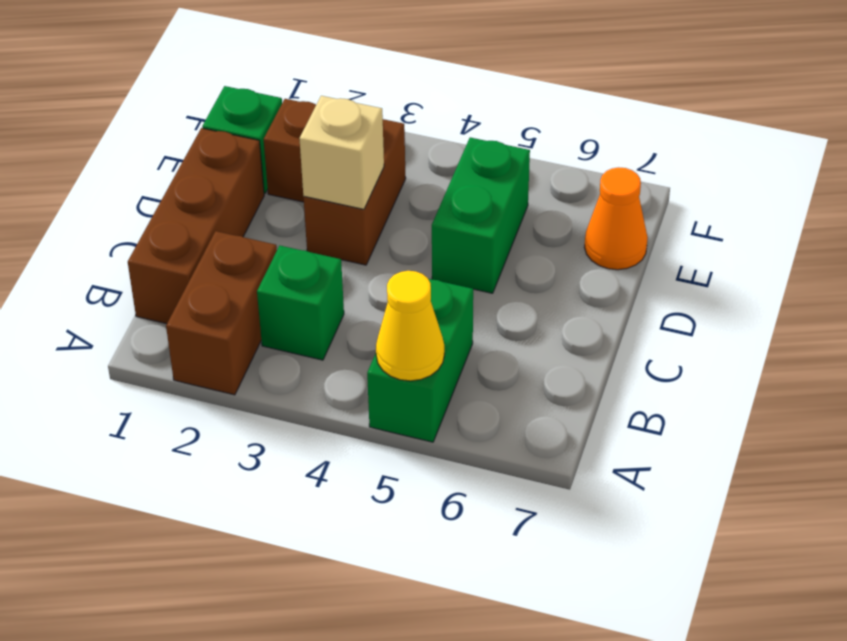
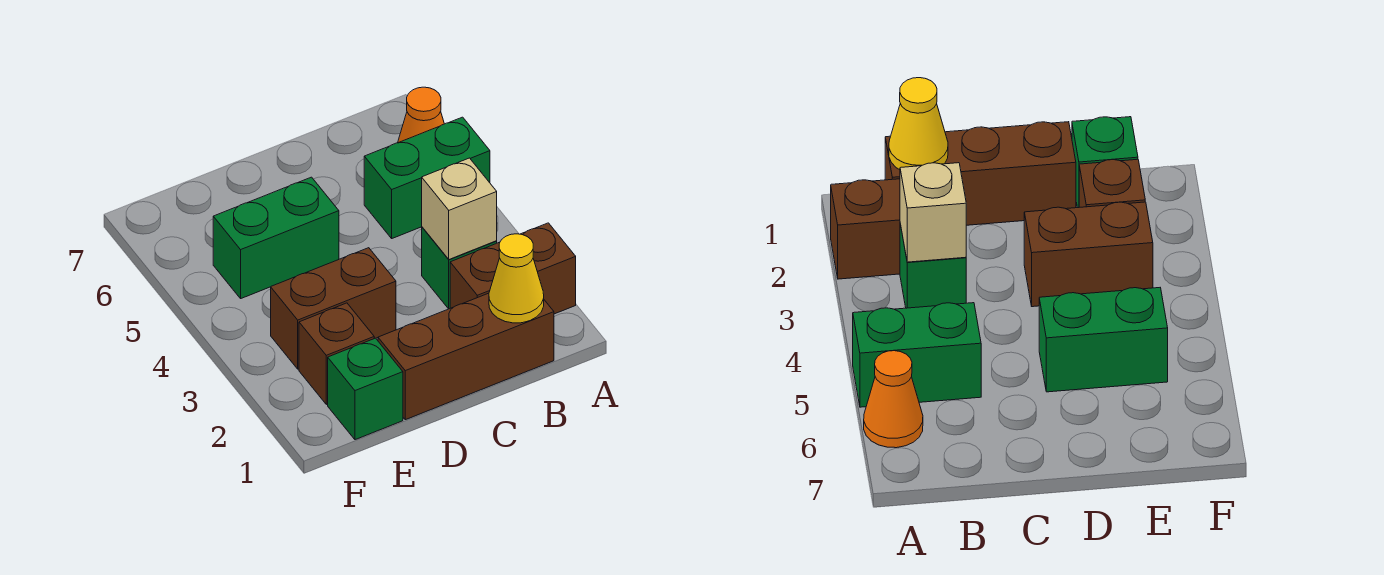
yellow cone A5 level 2 -> yellow cone B1 level 2
tan brick D3 level 2 -> tan brick B3 level 2
orange cone E7 level 1 -> orange cone A6 level 1

